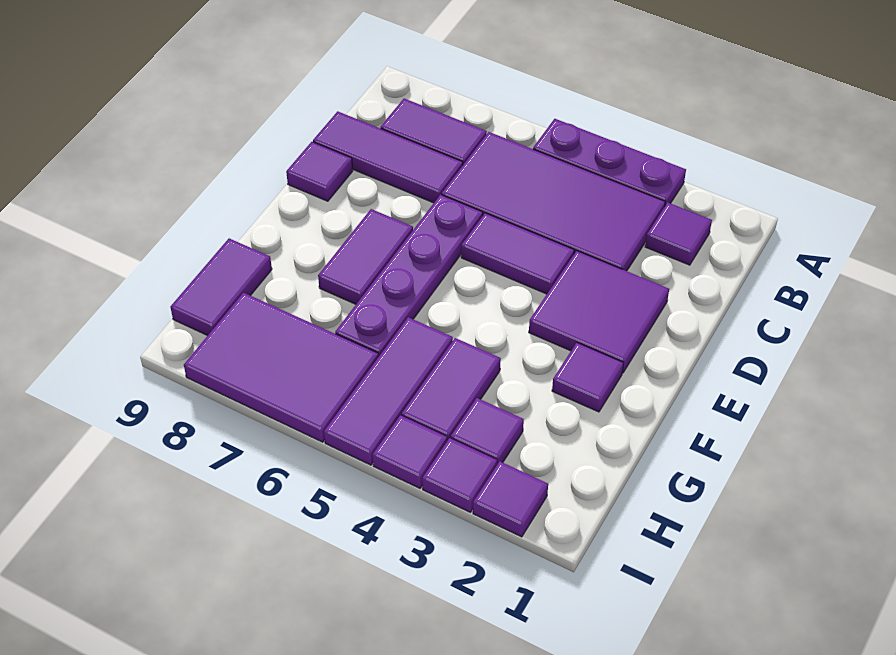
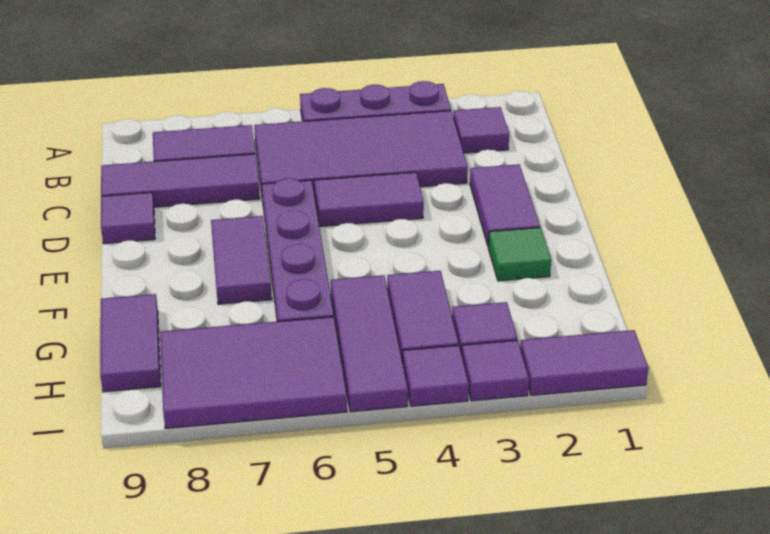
purple tile D2:E3 level 1 -> purple tile D2:E2 level 1
purple tile F2 level 1 -> green tile F2 level 1
purple tile I2 level 1 -> purple tile I1:I2 level 1

